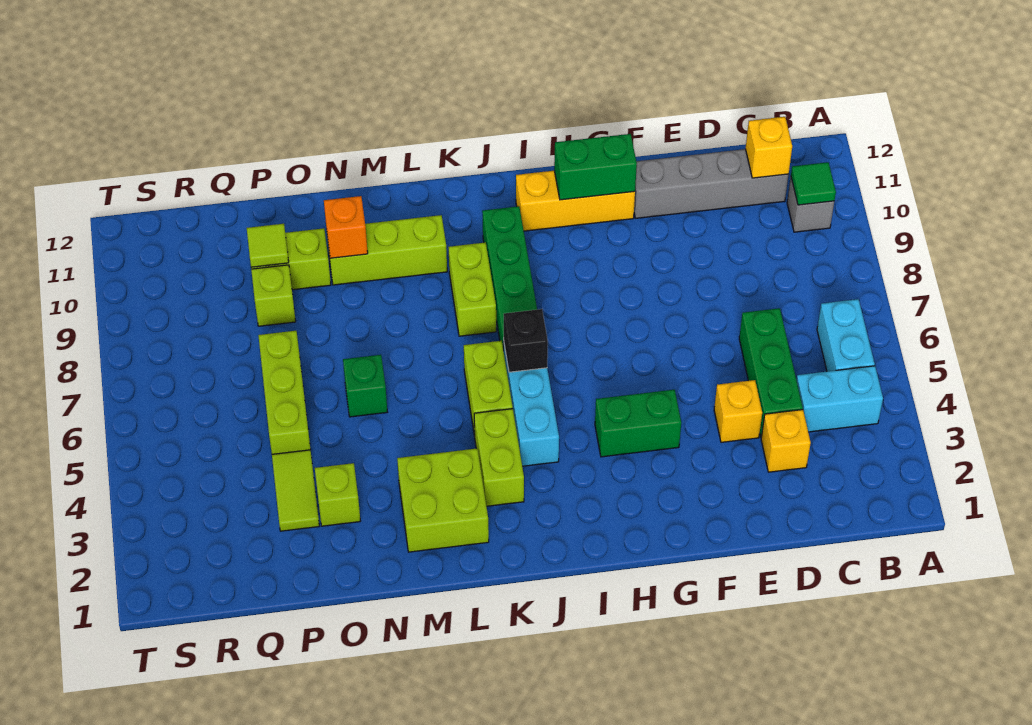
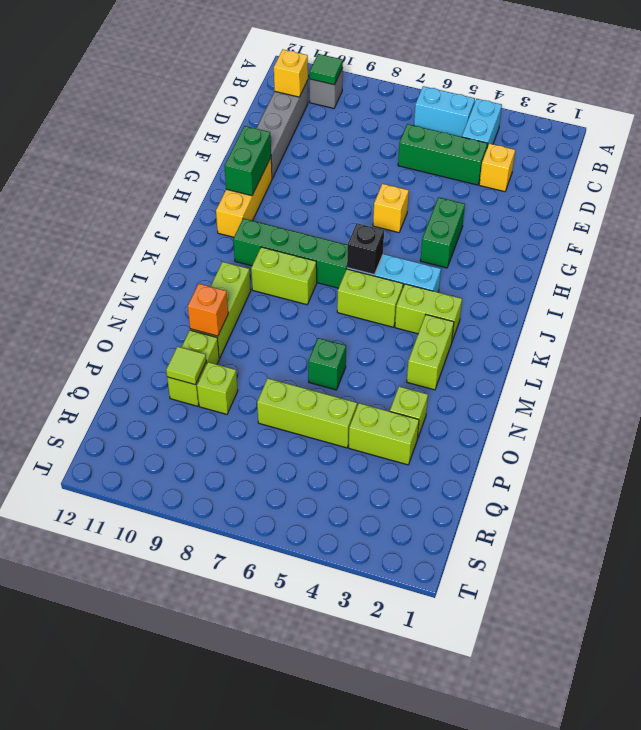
yellow brick E4 level 1 -> yellow brick G6 level 1
lime brick L2:M3 level 1 -> lime brick L3:M3 level 1
lime tile P3:P4 level 1 -> lime brick P3:P4 level 1

